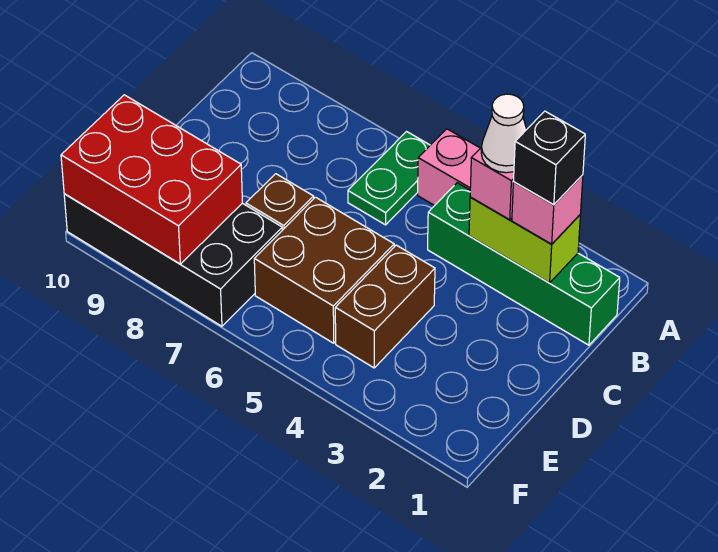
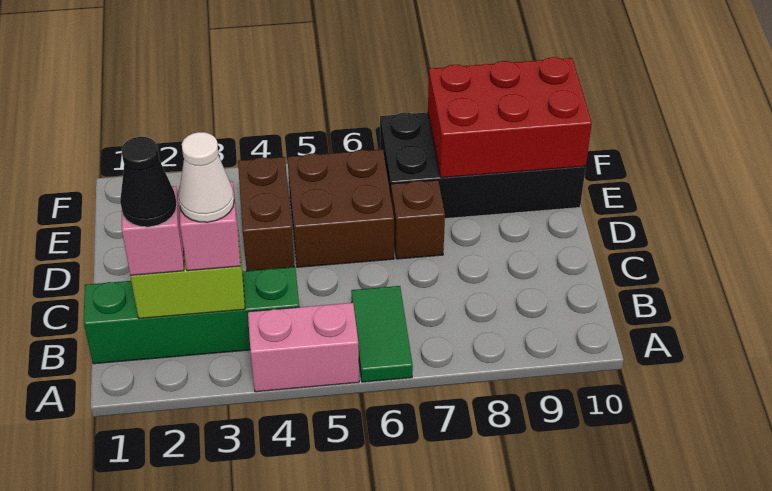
green plate A6:B6 level 1 -> green tile A6:B6 level 1
black brick B2 level 4 -> black cone B2 level 4

